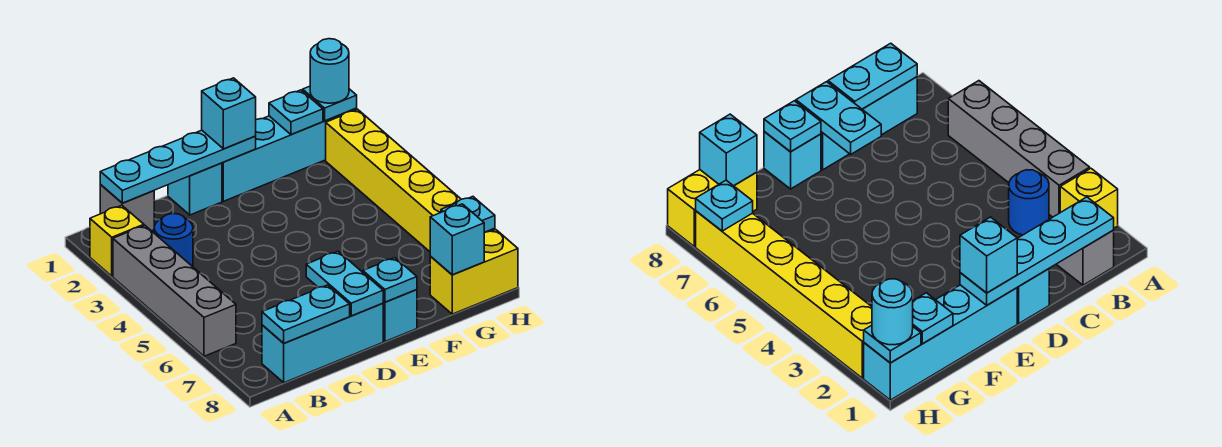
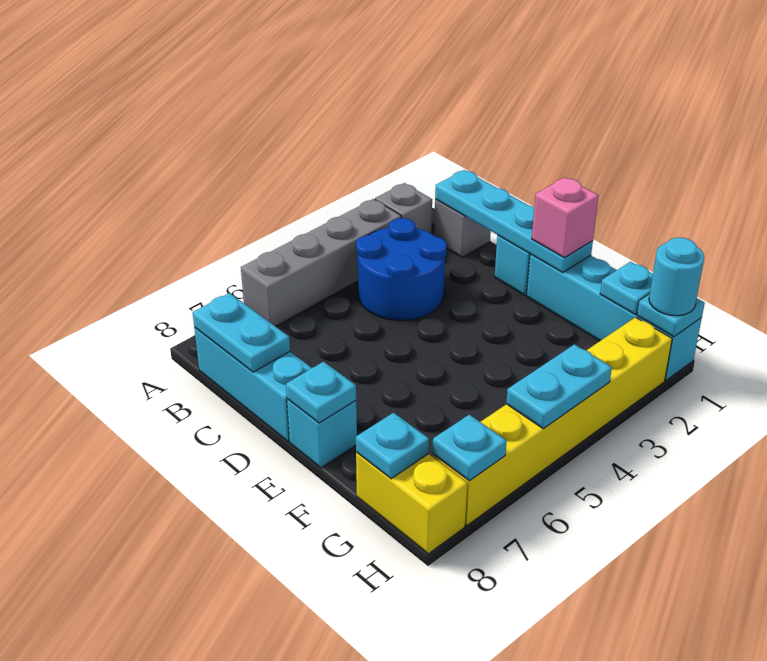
yellow brick A2 level 1 -> grey brick A2 level 1
blue round brick B3 level 1 -> blue round brick B3:C4 level 1
cyan plate D7:D8 level 2 -> cyan plate H4:H5 level 2
cyan brick E1 level 3 -> pink brick E1 level 3
cyan brick G8 level 2 -> cyan plate G8 level 2

